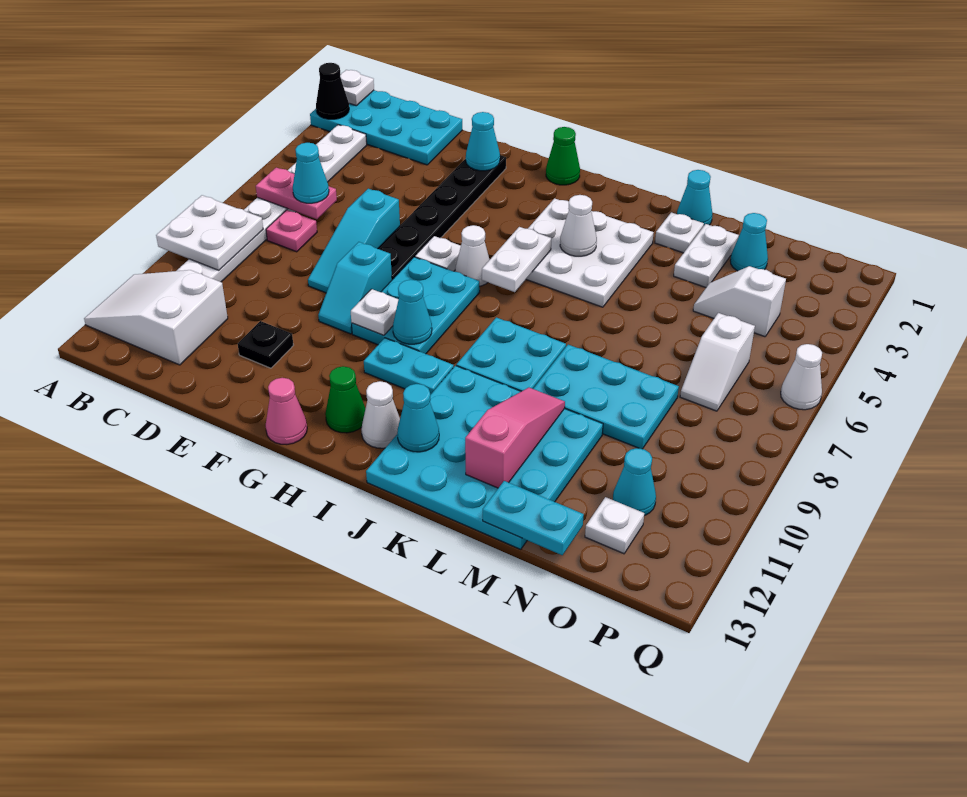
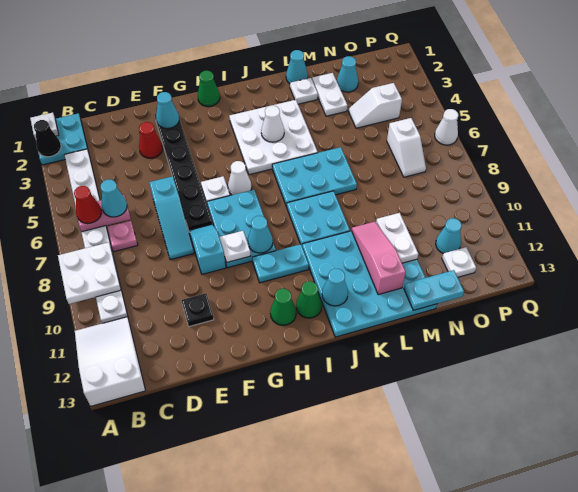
cyan plate A1:D2 level 1 -> cyan plate A1:B2 level 1
white slope A11:C12 level 1 top C -> white slope A11:B13 level 1 top 13
none -> red cone B6 level 3
none -> red cone E3 level 1
cyan slope F8:F9 level 1 top 8 -> cyan slope F8:F9 level 1 top 9
pink cone G13 level 1 -> none
white plate I5:I6 level 2 -> white plate M10:M11 level 2
white cone I12 level 1 -> green cone I12 level 1
cyan plate L8:N9 level 1 -> cyan plate J6:L7 level 1

